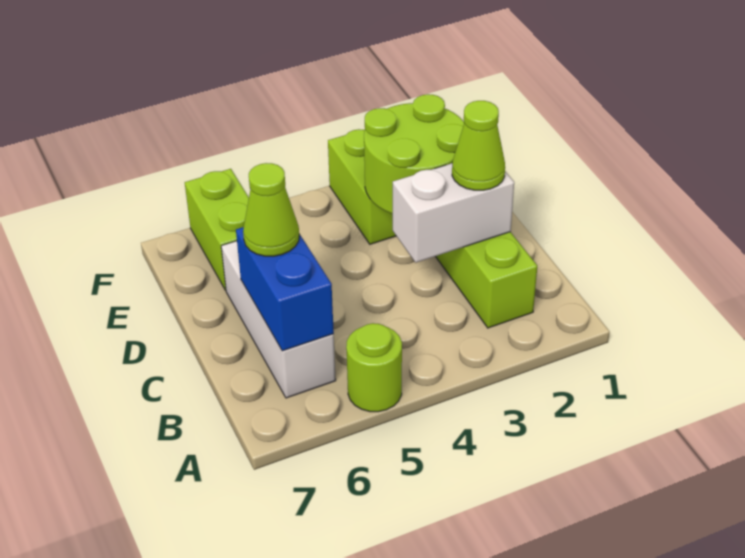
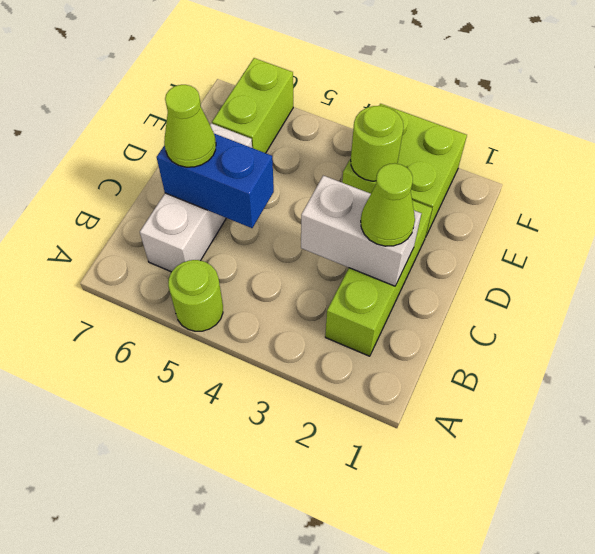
blue brick B6:C6 level 2 -> blue brick C5:C6 level 2
lime round brick D2:E3 level 2 -> lime round brick E3 level 2

